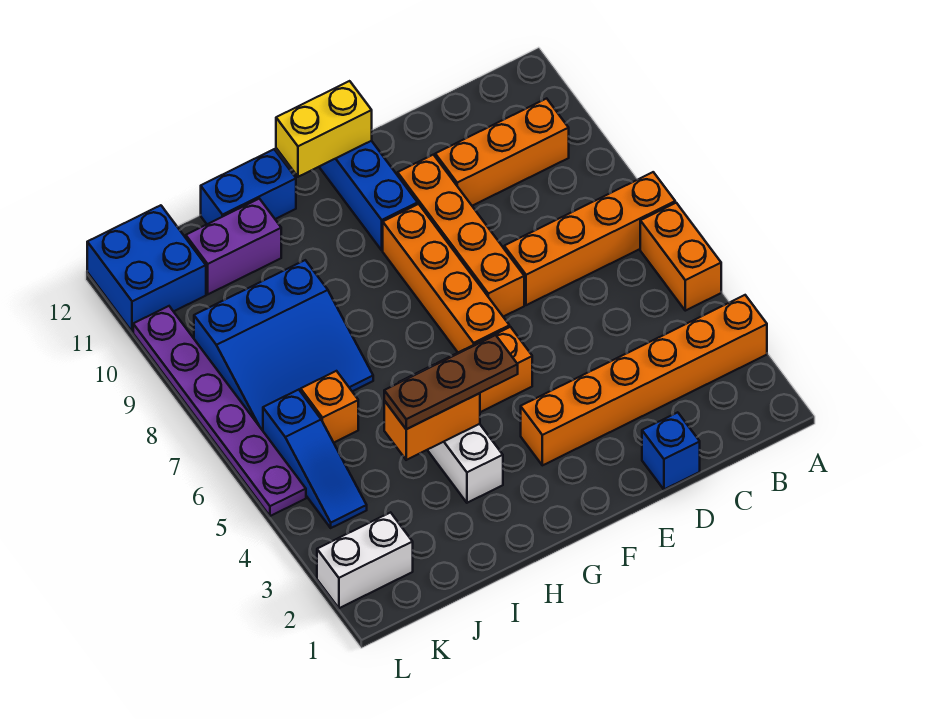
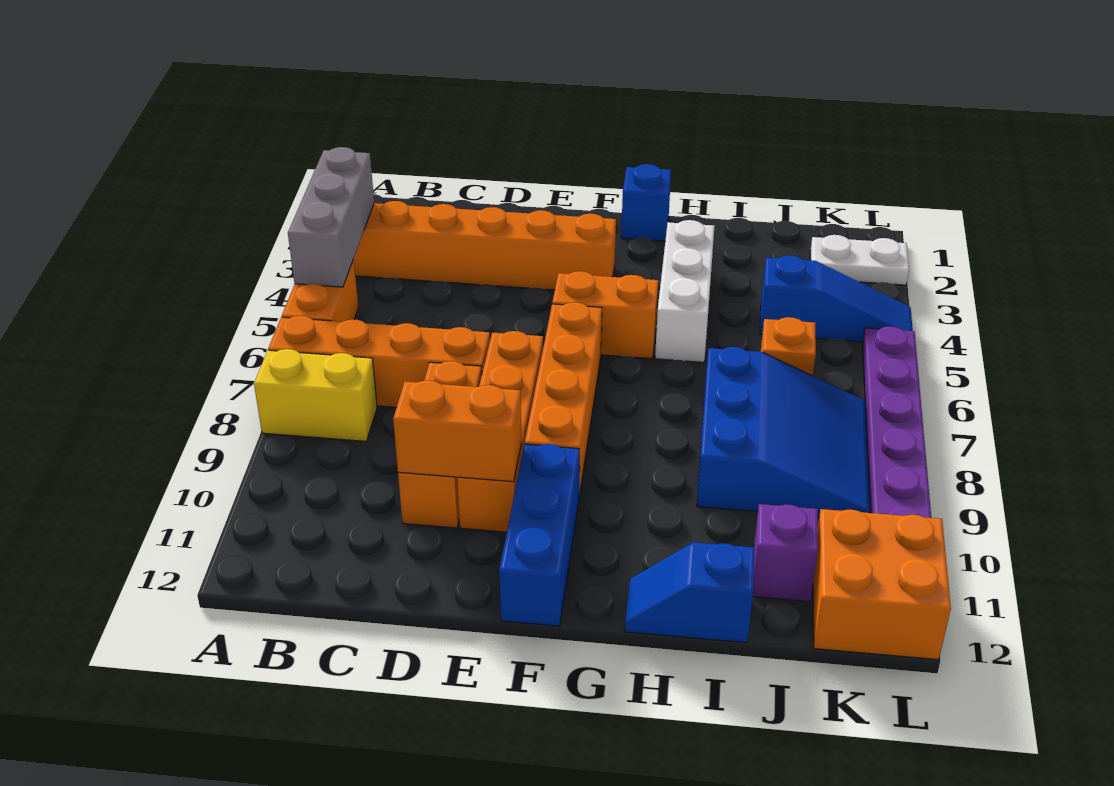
none -> grey brick A3:A5 level 2
orange brick B10:D10 level 1 -> orange brick D8:D10 level 1
blue brick D1 level 1 -> blue brick G1 level 1
yellow brick F12:G12 level 2 -> yellow brick A8:B8 level 1
brown plate G4:I4 level 3 -> none
orange brick H4:I4 level 2 -> orange brick D10:E10 level 2
blue brick H12:I12 level 1 -> blue slope H12:I12 level 1 top I
blue slope I7:K9 level 1 top 9 -> blue slope I7:K9 level 1 top I
purple brick I11:J11 level 1 -> purple brick J11 level 1
white brick K2:L2 level 1 -> white plate K2:L2 level 1
blue slope K4:K6 level 1 top 6 -> blue slope J4:L4 level 1 top J
blue brick K11:L12 level 1 -> orange brick K11:L12 level 1

